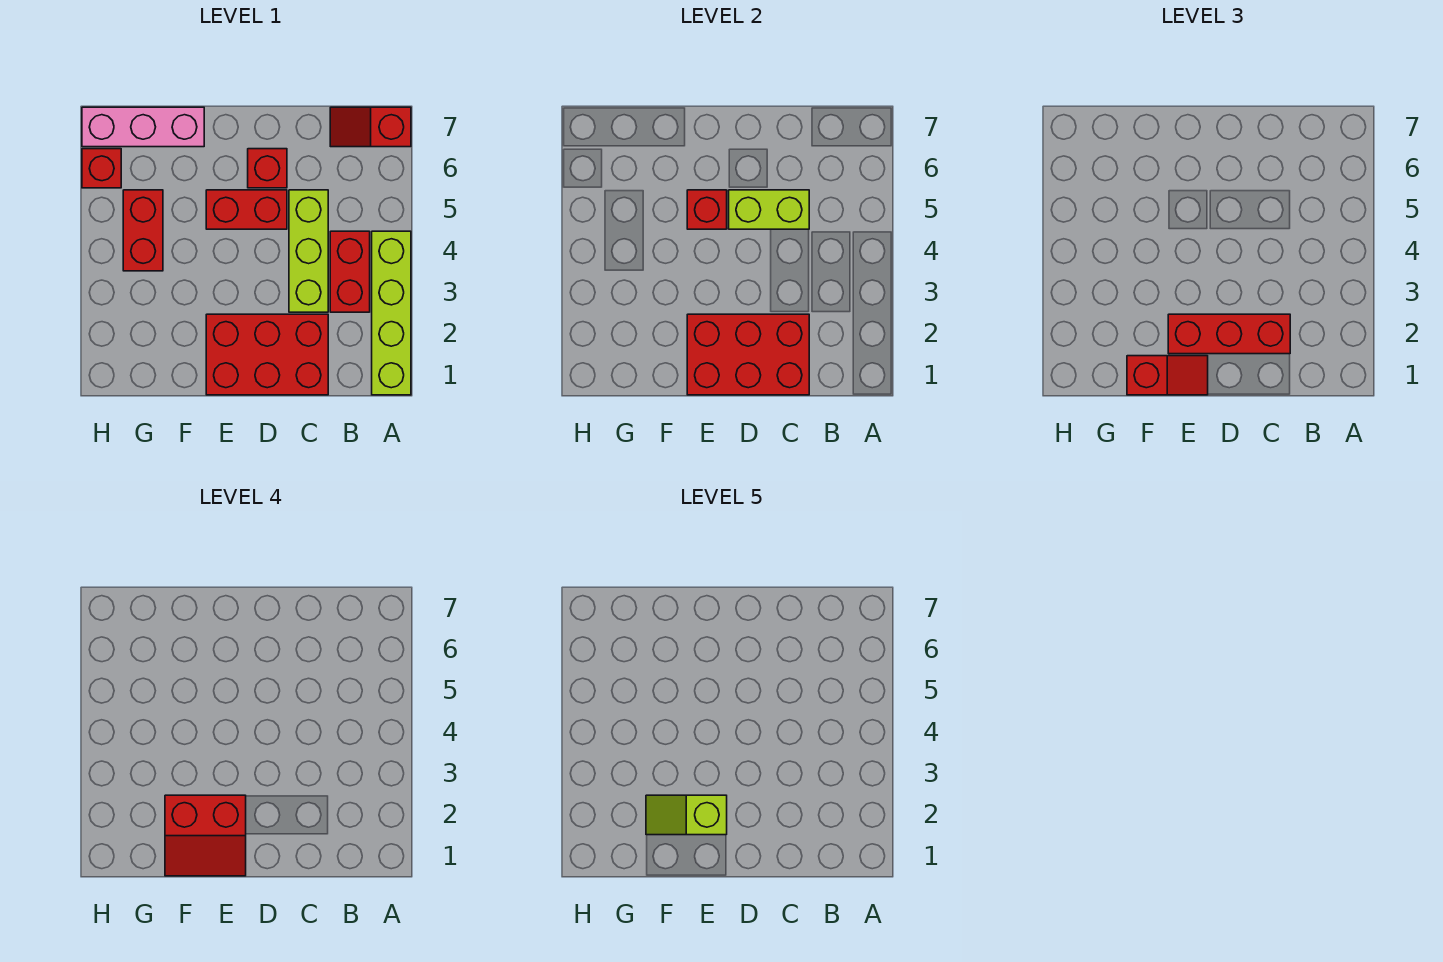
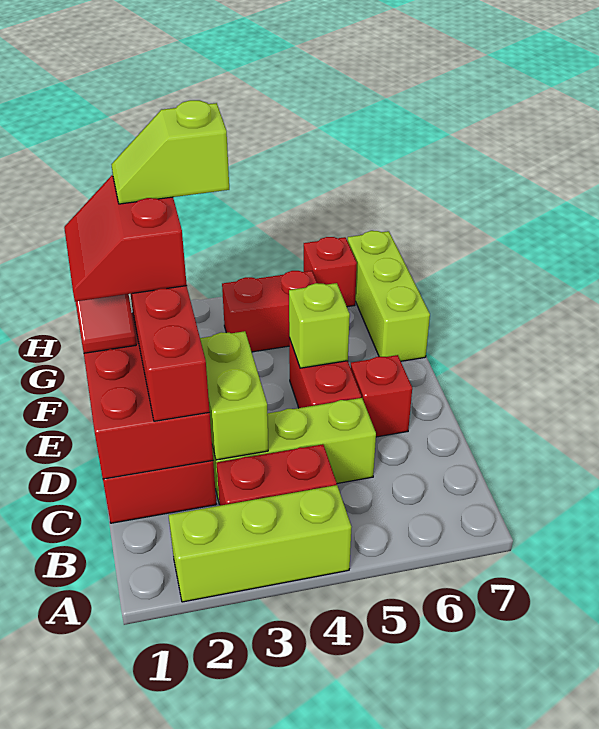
lime brick A1:A4 level 1 -> lime brick A2:A4 level 1
red slope A7:B7 level 1 top A -> none
lime brick C5:D5 level 2 -> lime brick C3:D3 level 2
lime slope E2:F2 level 5 top E -> lime slope F2:F3 level 5 top 3
red brick E5 level 2 -> lime brick E5 level 2
pink brick F7:H7 level 1 -> lime brick F7:H7 level 1

